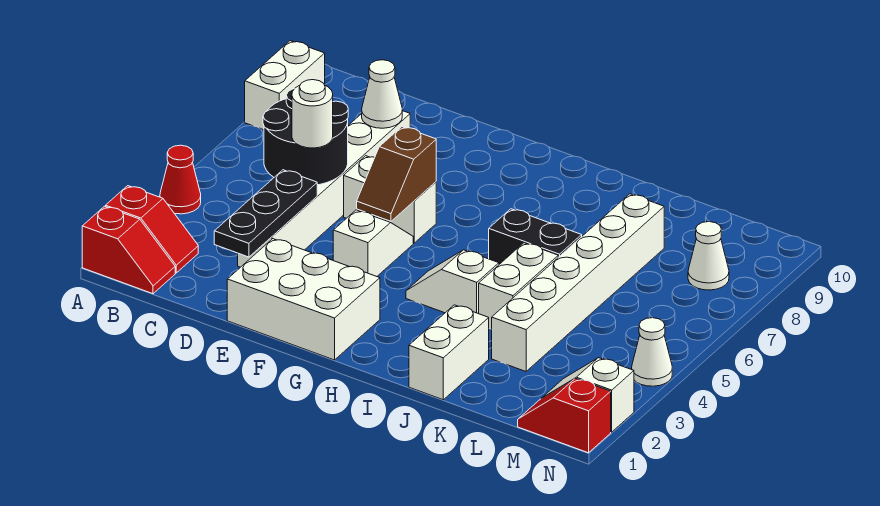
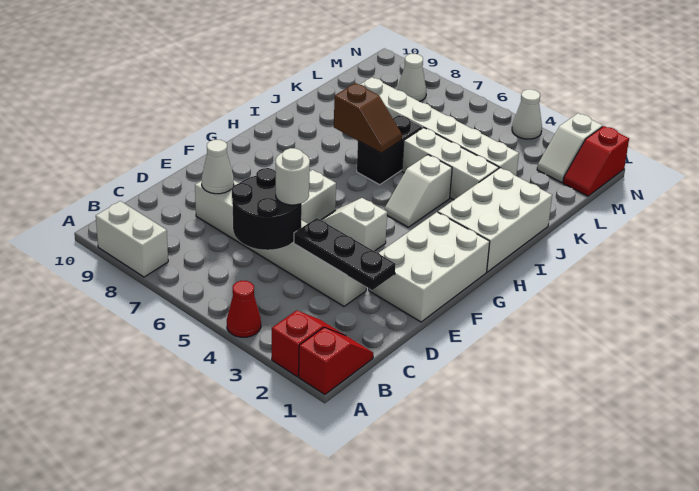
brown slope F5:F6 level 2 top 6 -> brown slope I6:I7 level 2 top 7
white brick J1:J2 level 1 -> white brick H1:J2 level 1
white brick J4:J5 level 1 -> white brick J3:J5 level 1

